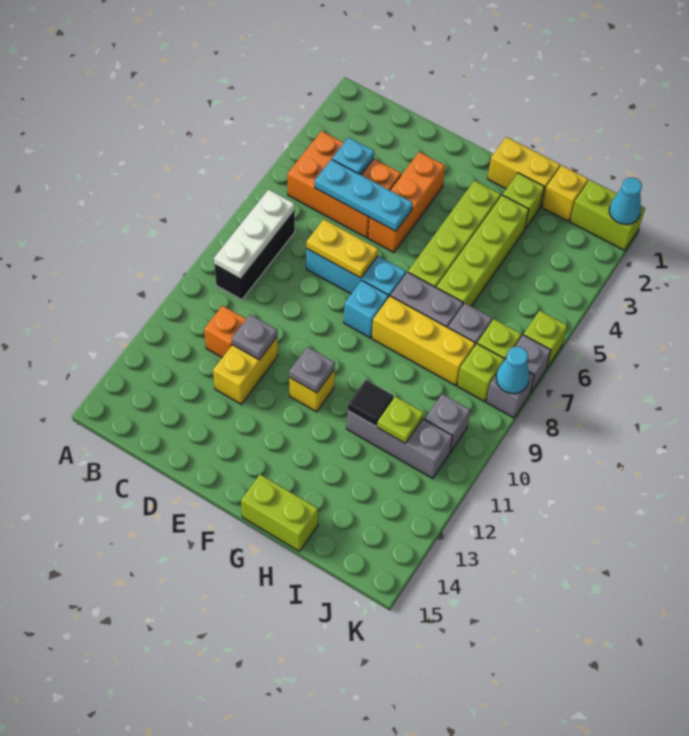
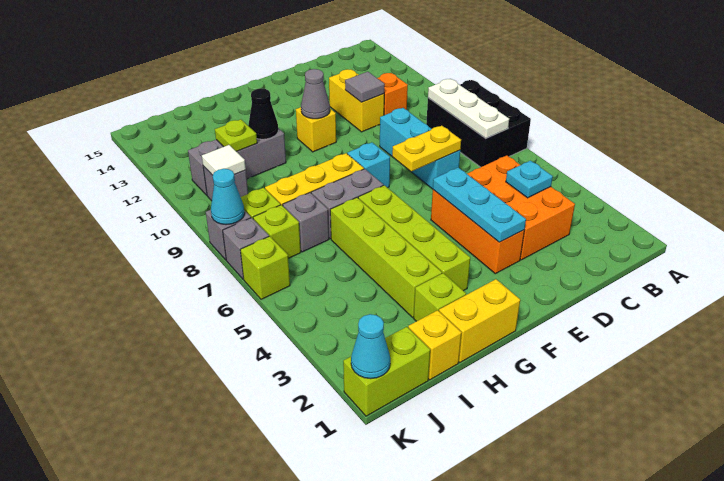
orange brick B4:D5 level 1 -> orange brick C3:D5 level 1
black brick B7:B9 level 1 -> black brick A7:B9 level 1
cyan plate C5:E5 level 2 -> cyan plate E3:E5 level 2
cyan brick D7:F7 level 1 -> cyan brick D7:D9 level 1
grey plate D11 level 2 -> grey tile D11 level 2
grey plate F11 level 2 -> grey cone F11 level 2
lime brick G15:H15 level 1 -> none
black tile H11 level 2 -> black cone H11 level 2
none -> white tile J10 level 2

